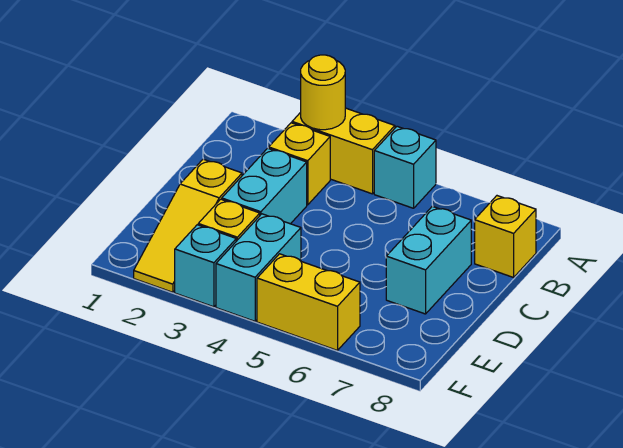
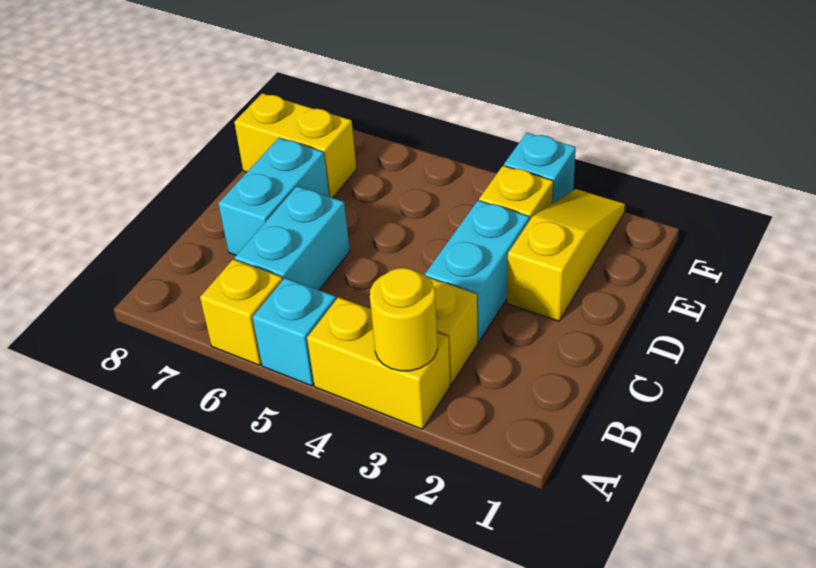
yellow brick B8 level 1 -> yellow brick A6 level 1
cyan brick E4:F4 level 1 -> cyan brick B6:C6 level 1
yellow brick F5:F6 level 1 -> yellow brick E7:E8 level 1

